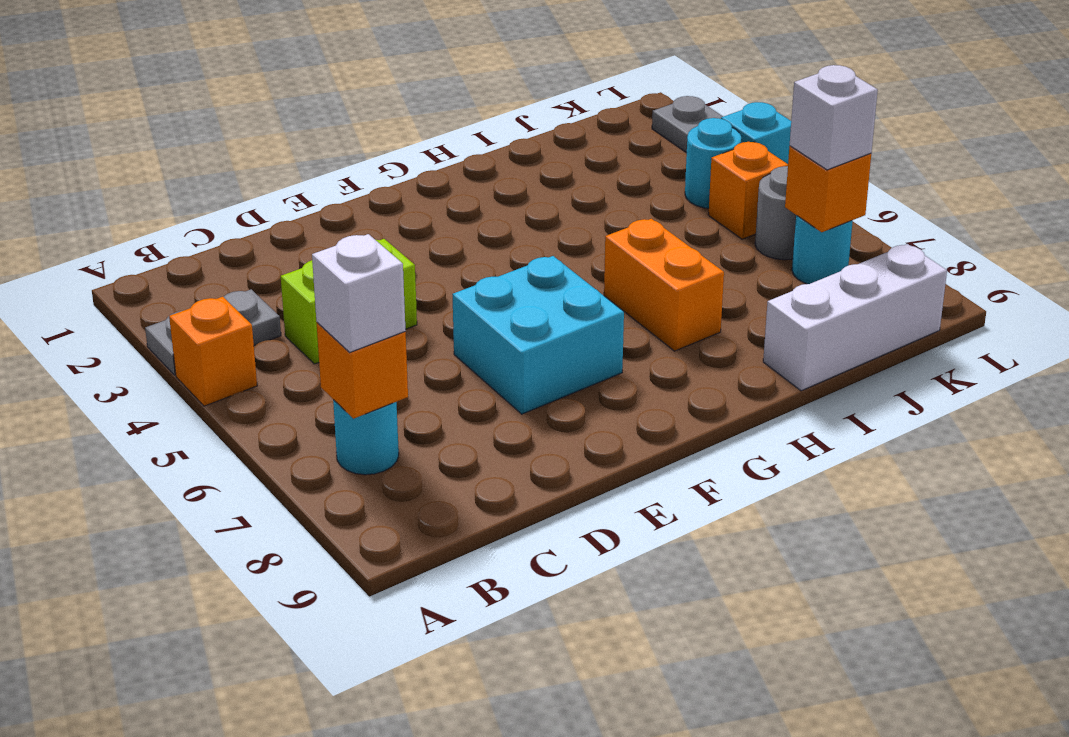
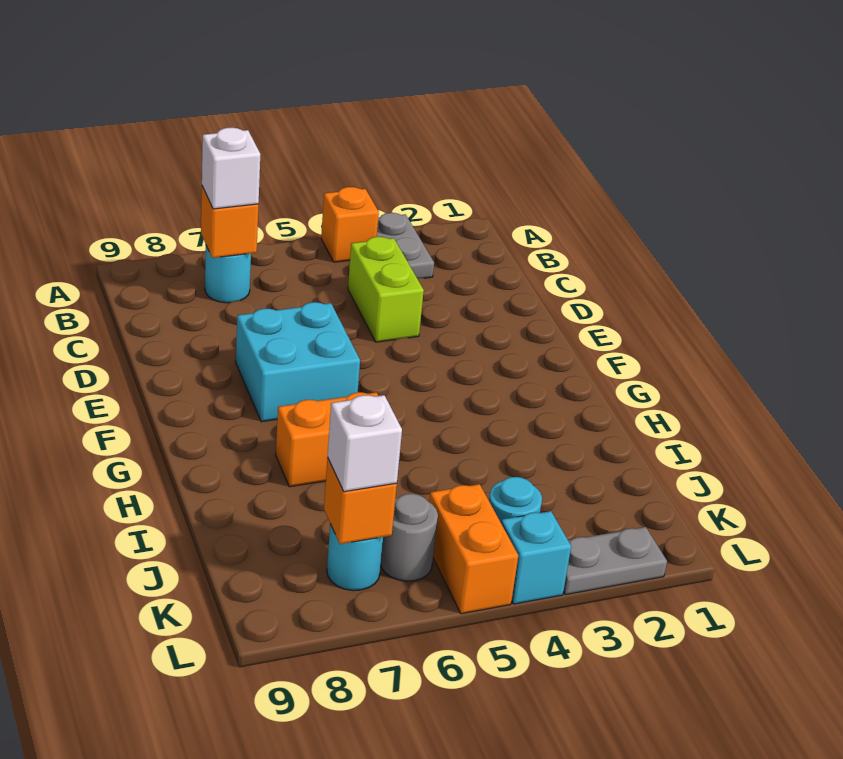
white brick I9:K9 level 1 -> none
orange brick K5 level 1 -> orange brick K5:L5 level 1

